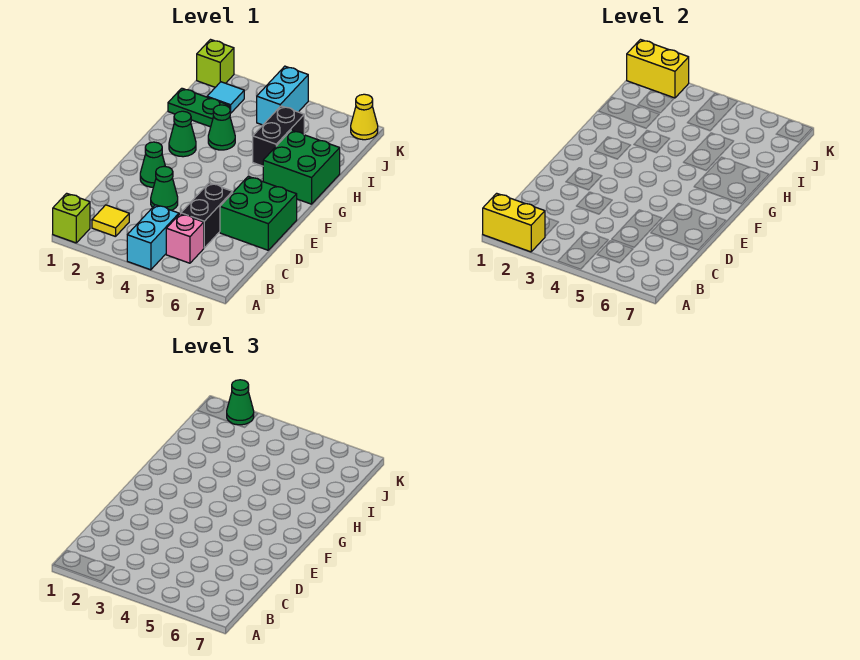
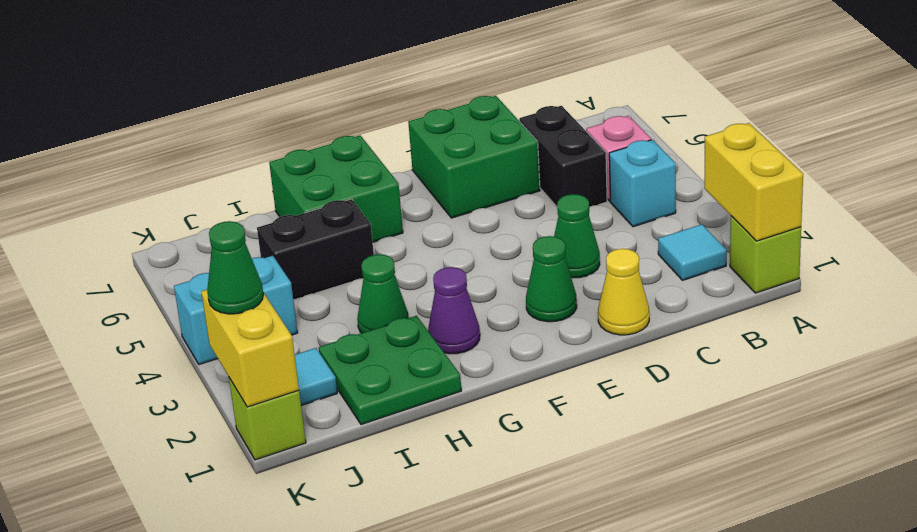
cyan brick A4:B4 level 1 -> cyan brick B4 level 1
yellow tile B2 level 1 -> cyan tile B2 level 1
black brick C5:D5 level 1 -> black brick C5:C6 level 1
green cone G2 level 1 -> purple cone G2 level 1
green plate I1:I2 level 1 -> green plate H1:I2 level 1
yellow cone K7 level 1 -> yellow cone D1 level 1

